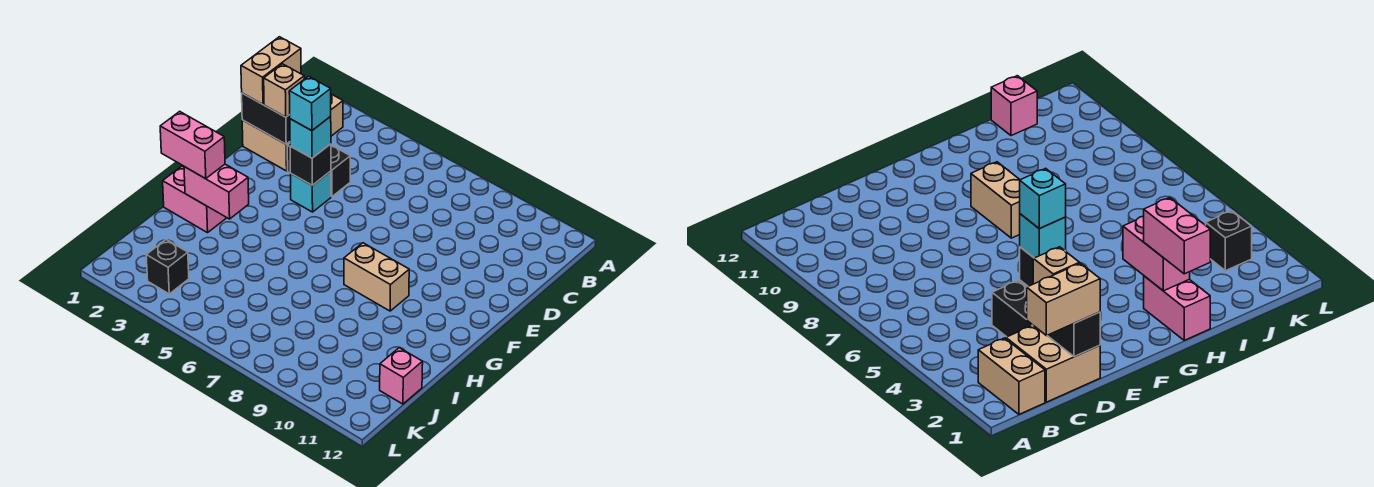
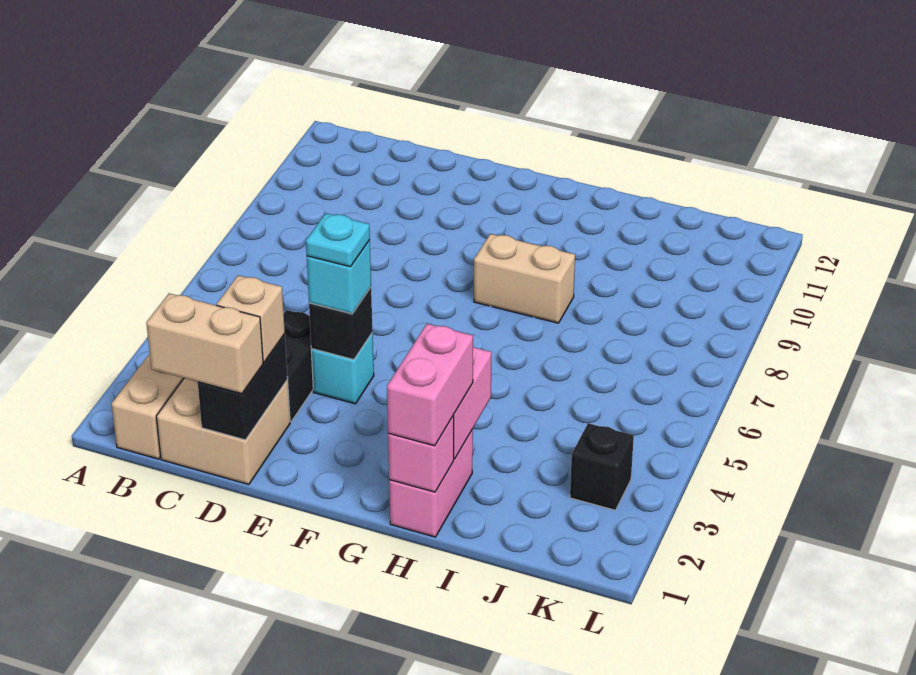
cyan brick E4 level 4 -> cyan plate E4 level 4
tan brick G8:G9 level 1 -> tan brick G8:H8 level 1
pink brick J12 level 1 -> pink brick H1 level 2

